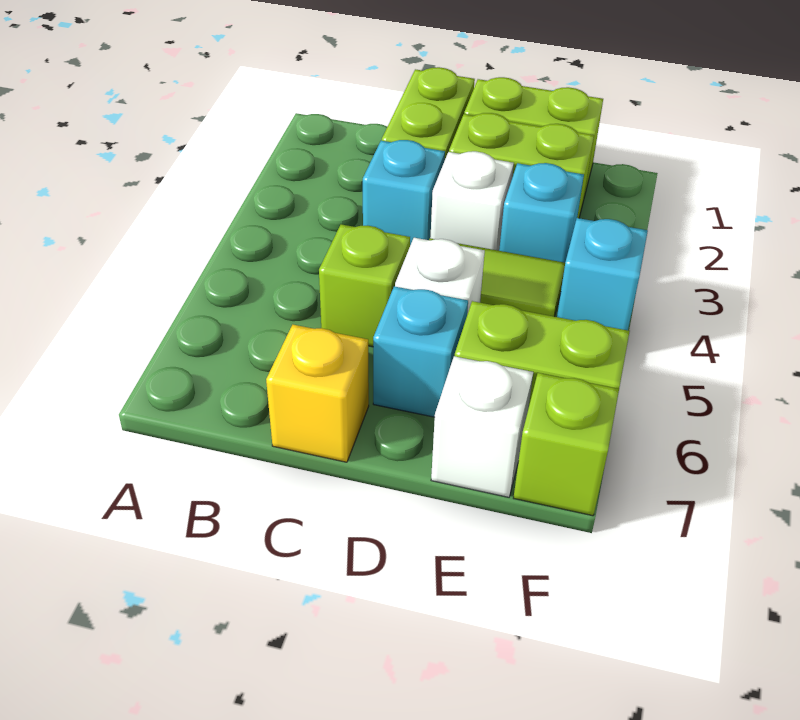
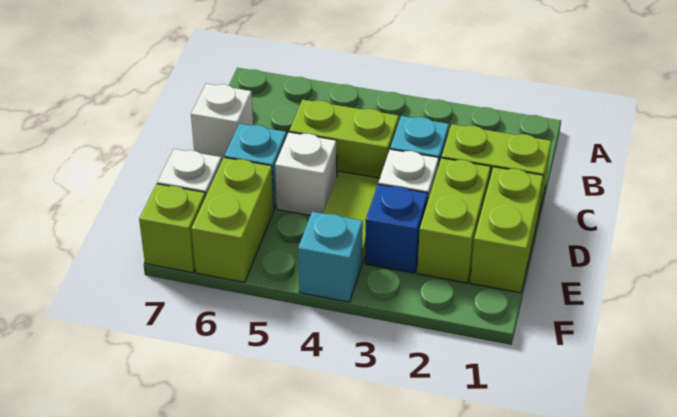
lime brick C5 level 1 -> lime brick C4:C5 level 1
yellow brick C7 level 1 -> white brick C7 level 1
cyan brick E3 level 1 -> blue brick E3 level 1

